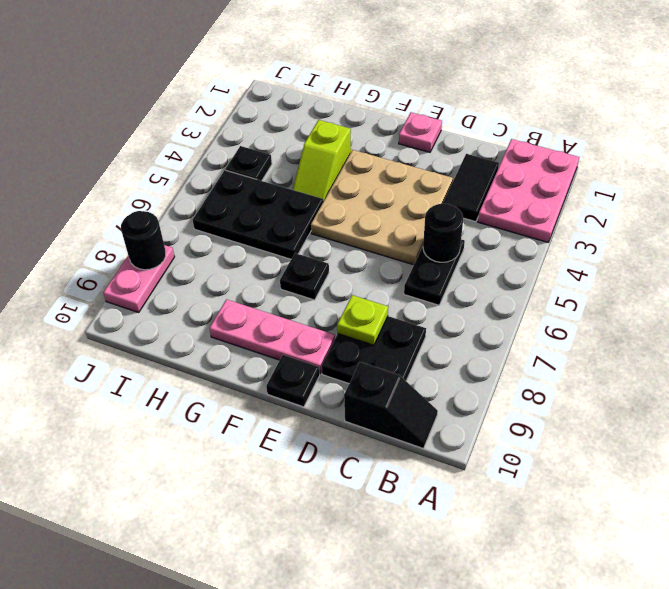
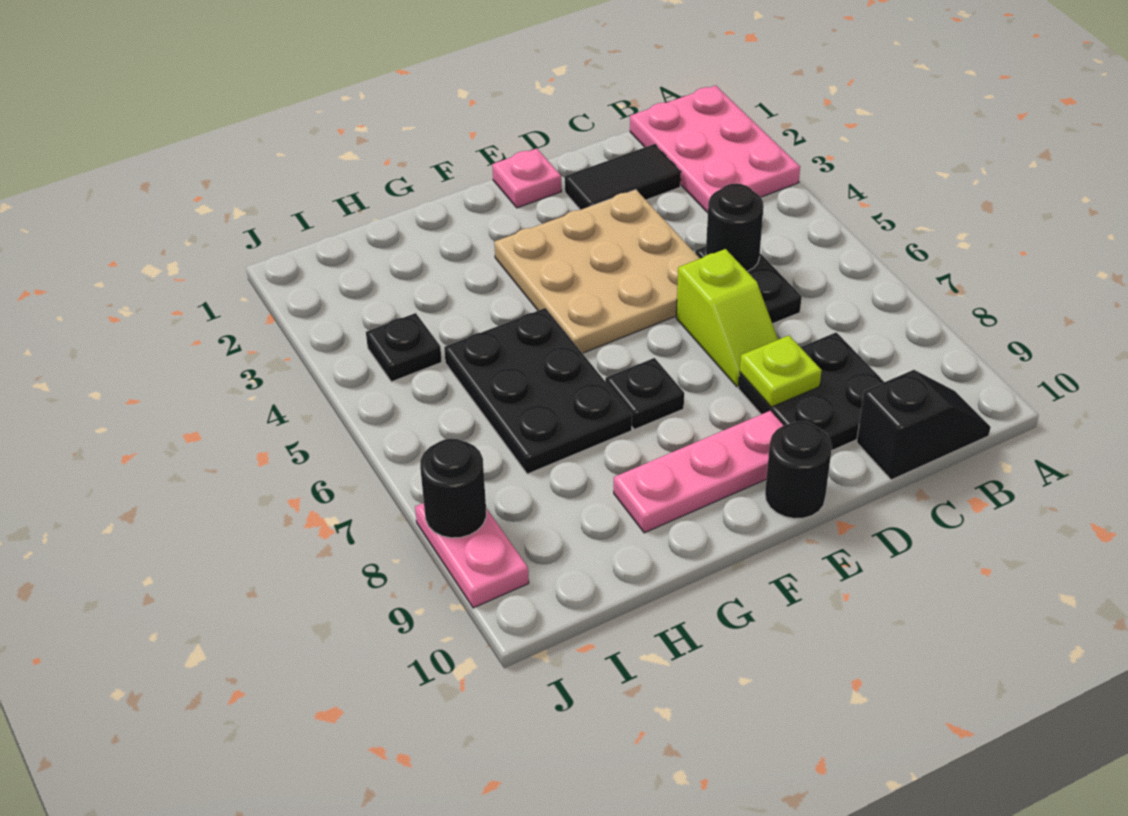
black tile C2:C3 level 1 -> black tile C2:D2 level 1
black plate E10 level 1 -> black round brick E10 level 1
lime slope G3:G4 level 1 top 3 -> lime slope D6:D7 level 1 top 6
black plate G5:I6 level 1 -> black plate G5:H7 level 1

